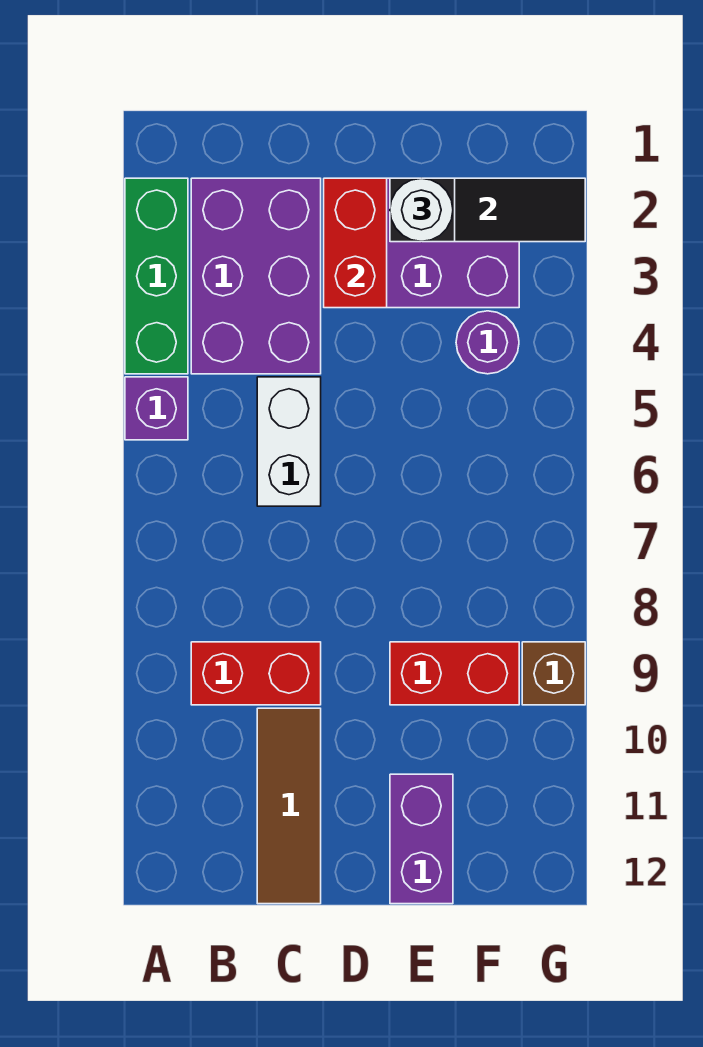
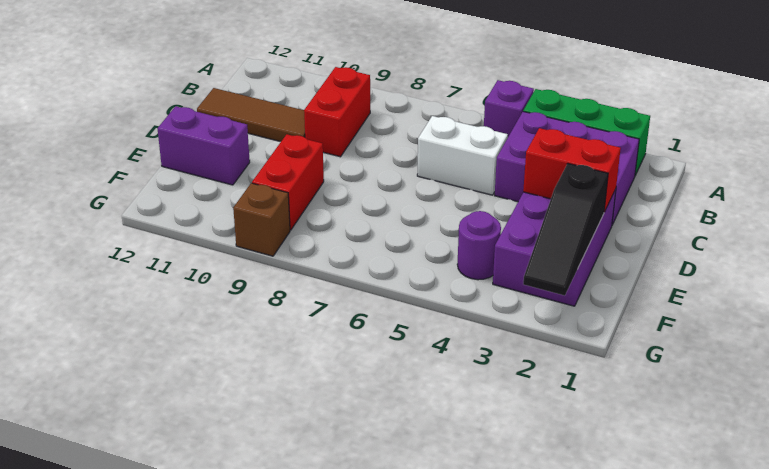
white round brick E2 level 3 -> none

